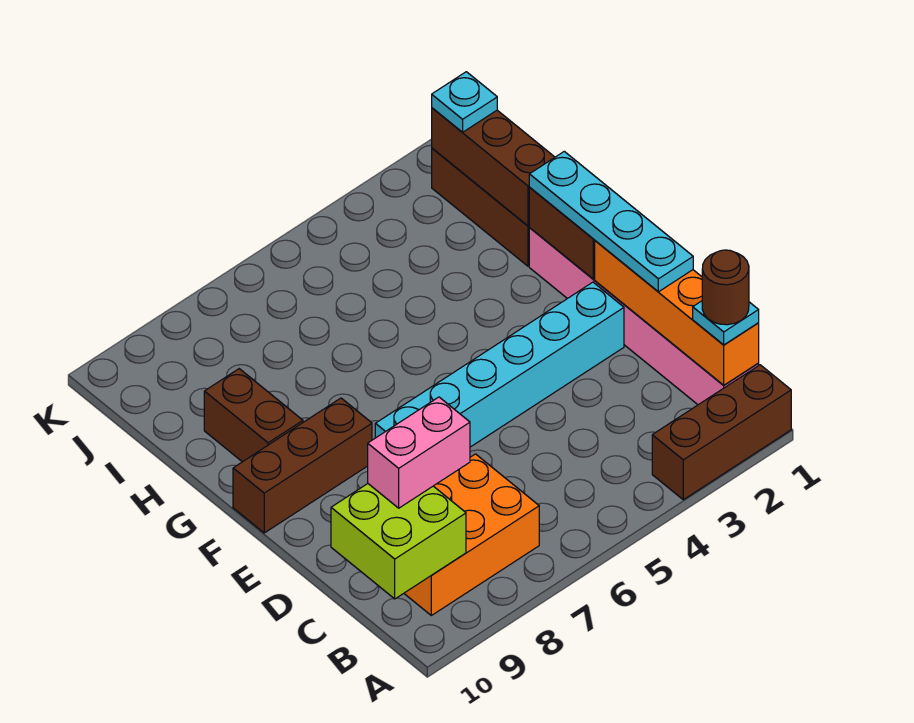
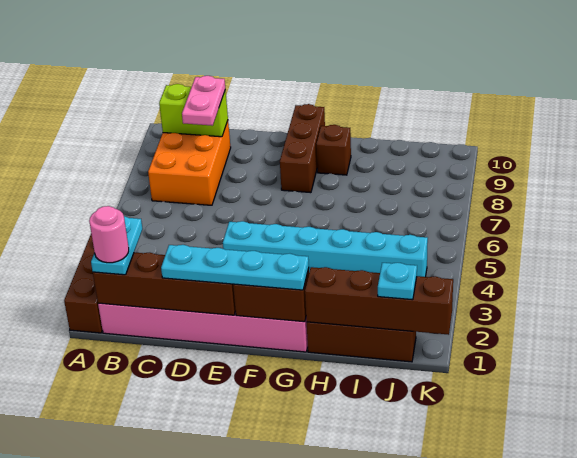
orange brick B1:E1 level 2 -> brown brick B1:E1 level 2
cyan plate B1 level 3 -> cyan plate B1:B2 level 3
brown round brick B1 level 4 -> pink round brick B1 level 4
lime brick B9:C10 level 2 -> lime brick B9:C9 level 2
pink brick C8:C9 level 3 -> pink plate C8:C9 level 3
cyan brick E2:E7 level 1 -> cyan brick E4:J4 level 1
brown brick G9:H9 level 1 -> brown brick G9 level 1
brown brick H1:J1 level 2 -> brown brick H1:K1 level 2

